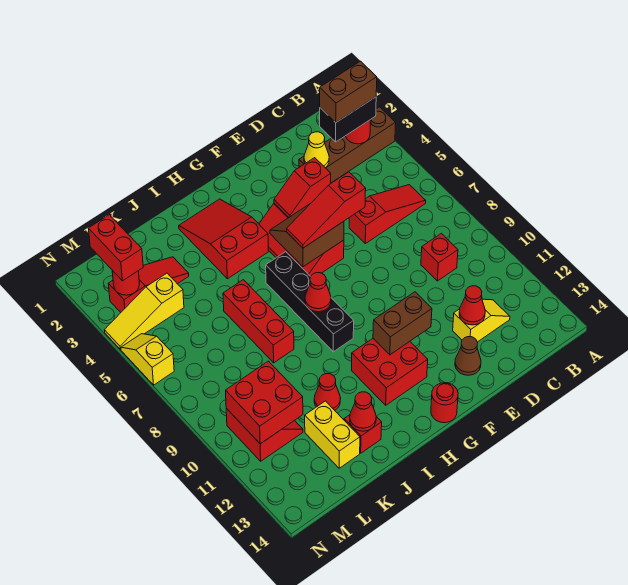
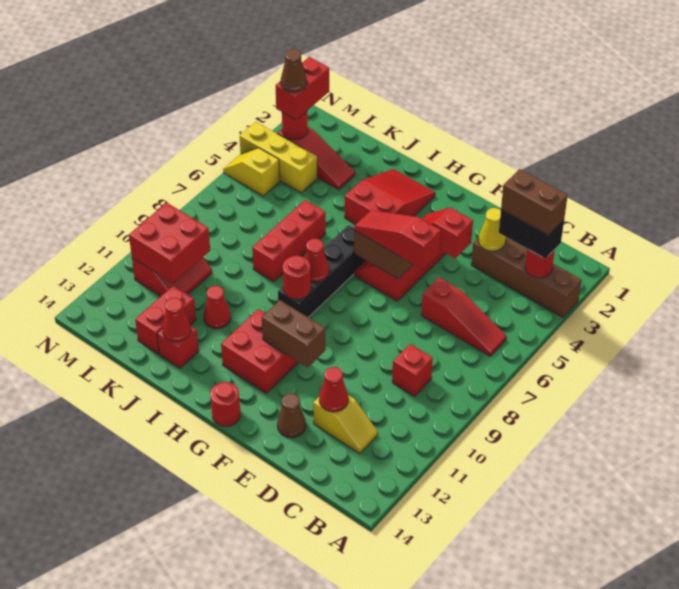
none -> red round brick H9 level 2
yellow brick K12:K13 level 1 -> red brick K12:K13 level 1
yellow slope L4:N4 level 1 top L -> yellow brick L4:N4 level 1
none -> brown cone M3 level 4
yellow slope N5:N6 level 1 top 6 -> yellow slope M5:N5 level 1 top M

